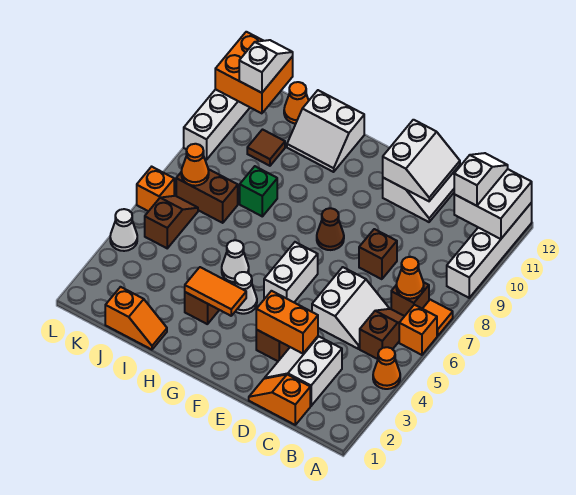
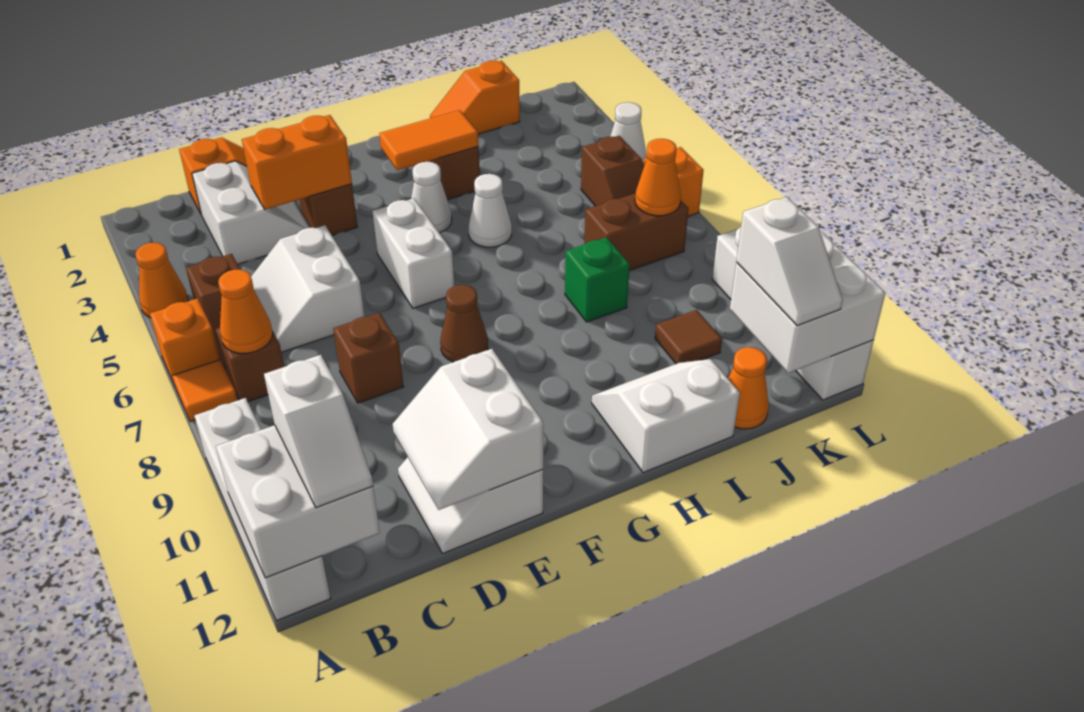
orange brick K11:L12 level 2 -> white brick K11:L12 level 2

